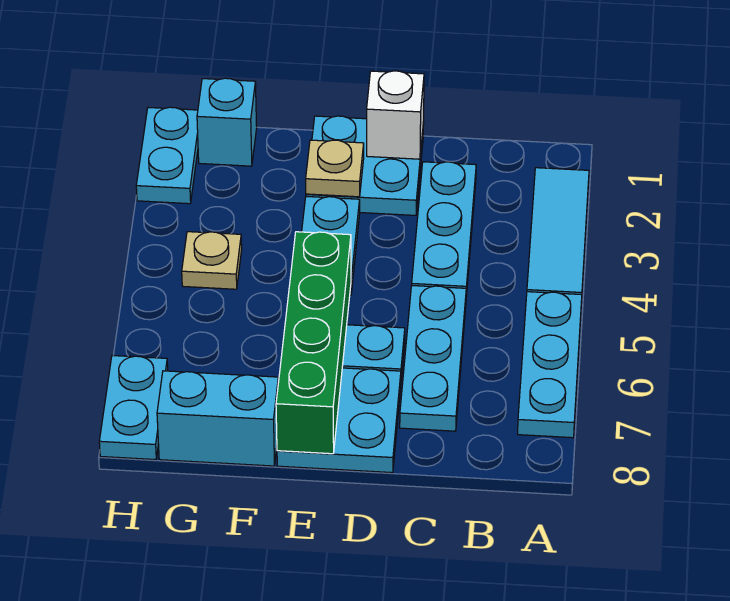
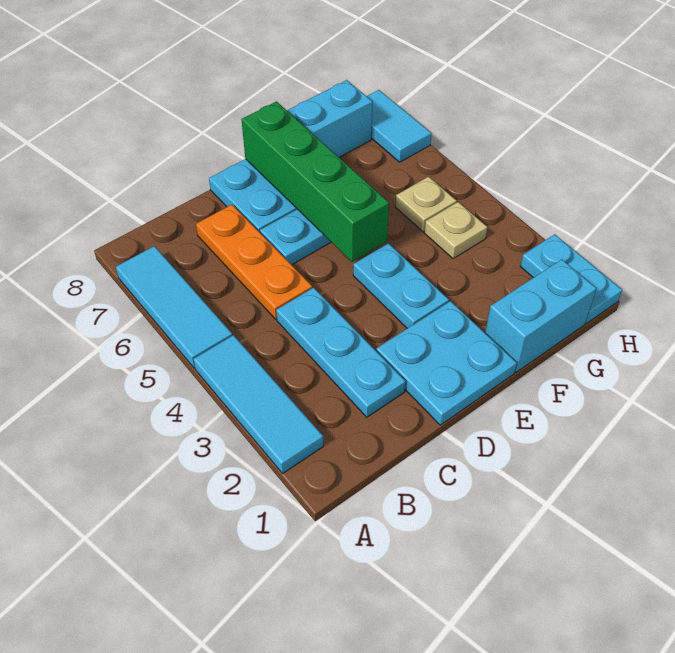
cyan plate A5:A7 level 1 -> cyan tile A5:A7 level 1
cyan plate C5:C7 level 1 -> orange plate C5:C7 level 1
white brick D1 level 2 -> none
tan plate E2 level 2 -> tan plate G5 level 1
cyan brick G1 level 1 -> cyan brick F1:G1 level 1
cyan plate H7:H8 level 1 -> cyan tile H7:H8 level 1

